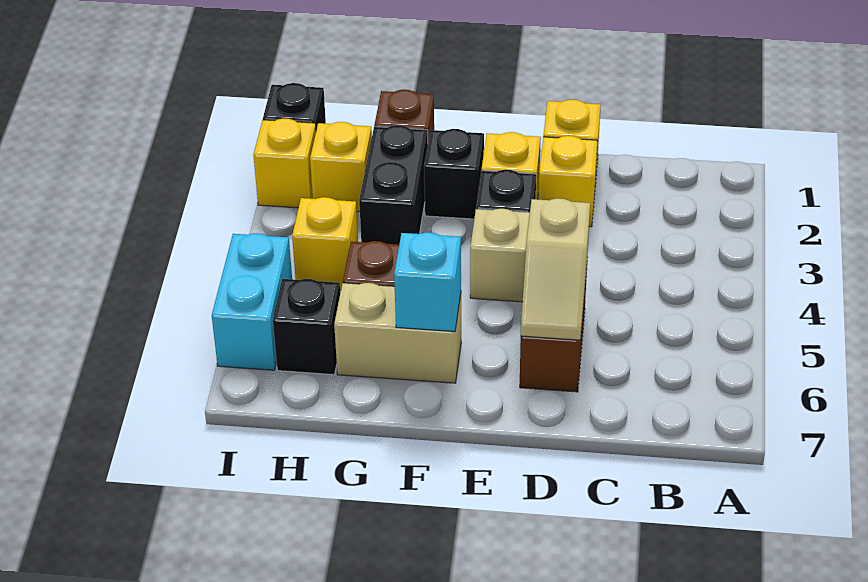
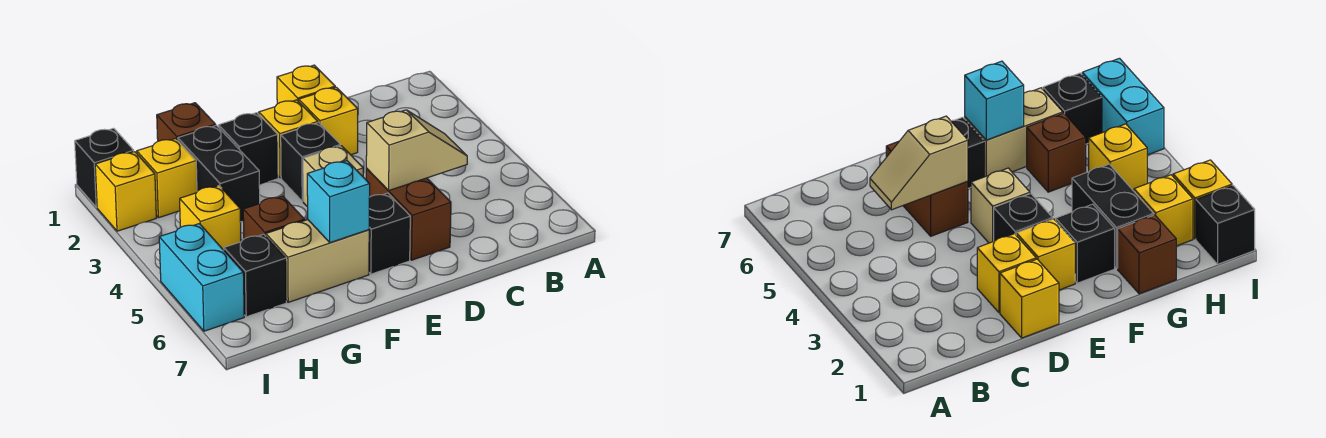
tan slope D5:D6 level 2 top 5 -> tan slope C5:D5 level 2 top D
none -> black brick E6 level 1

